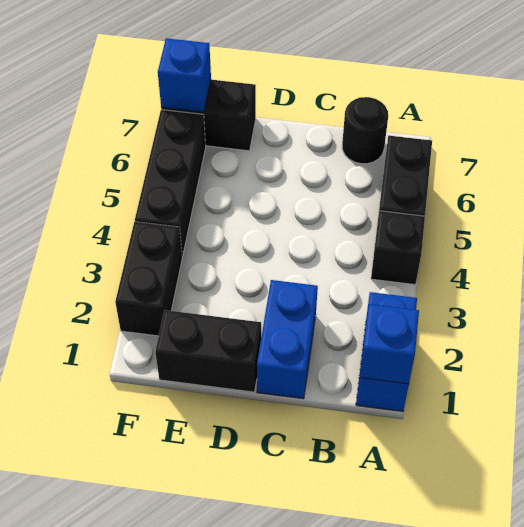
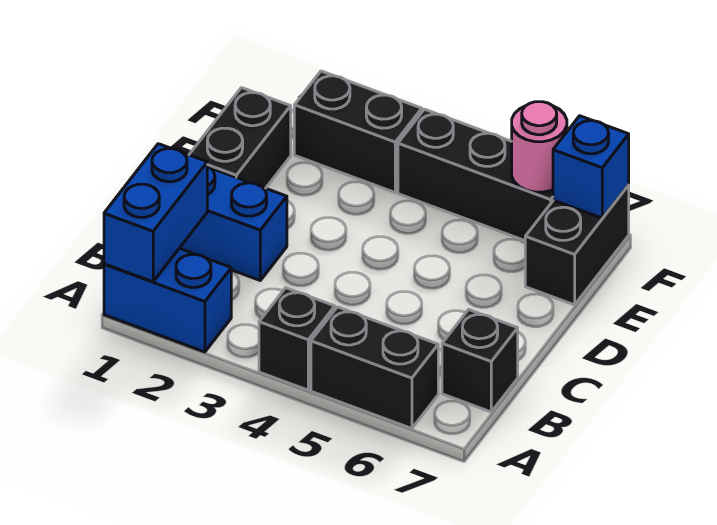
blue brick A1 level 2 -> blue brick A1:B1 level 2
black round brick B7 level 1 -> black brick B7 level 1
none -> pink round brick F6 level 2

